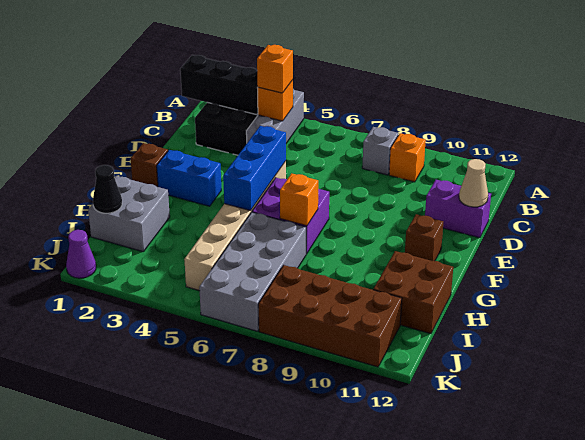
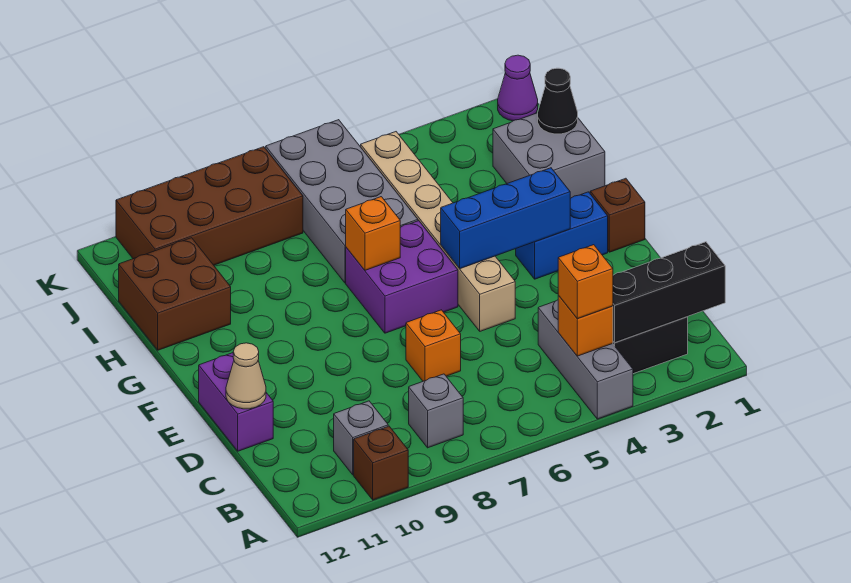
orange brick B9 level 1 -> orange brick D7 level 1
none -> grey brick B10 level 1
purple brick D11:D12 level 1 -> purple brick D12:E12 level 1
blue brick E5:G5 level 2 -> blue brick F3:F5 level 2
brown brick F11 level 1 -> brown brick A10 level 1

